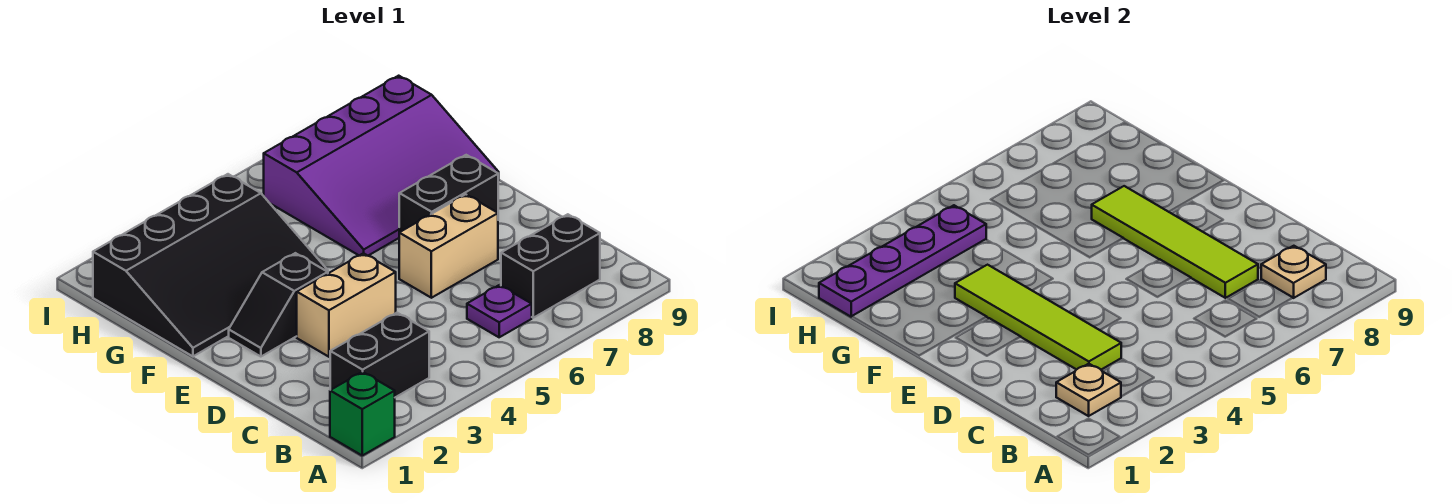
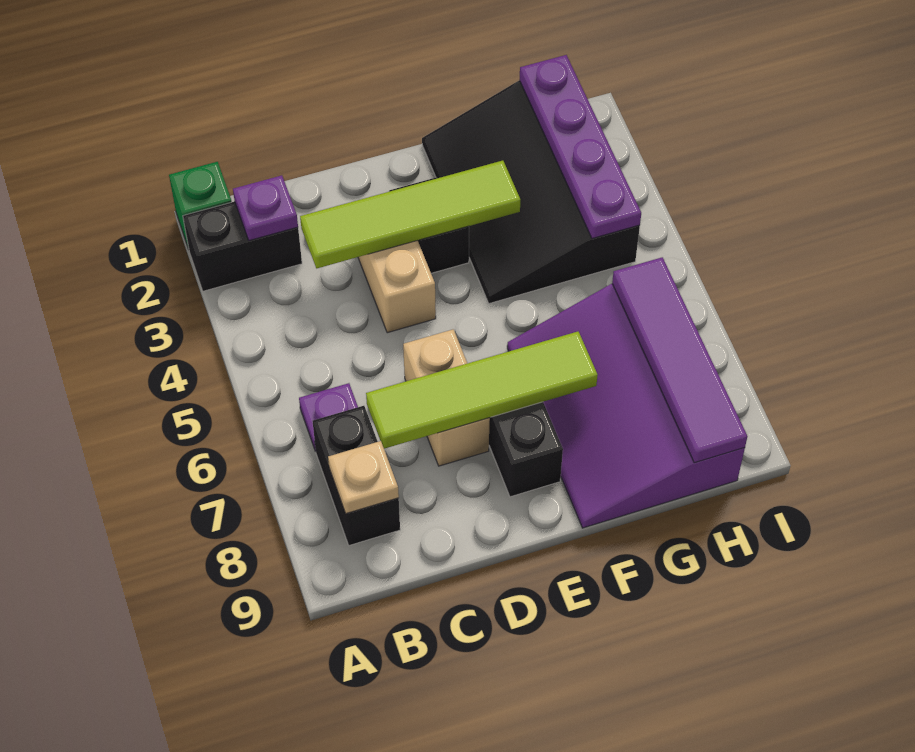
black brick B2:B3 level 1 -> black brick A2:B2 level 1
tan plate B2 level 2 -> purple plate B2 level 2
none -> purple tile H6:H9 level 2

